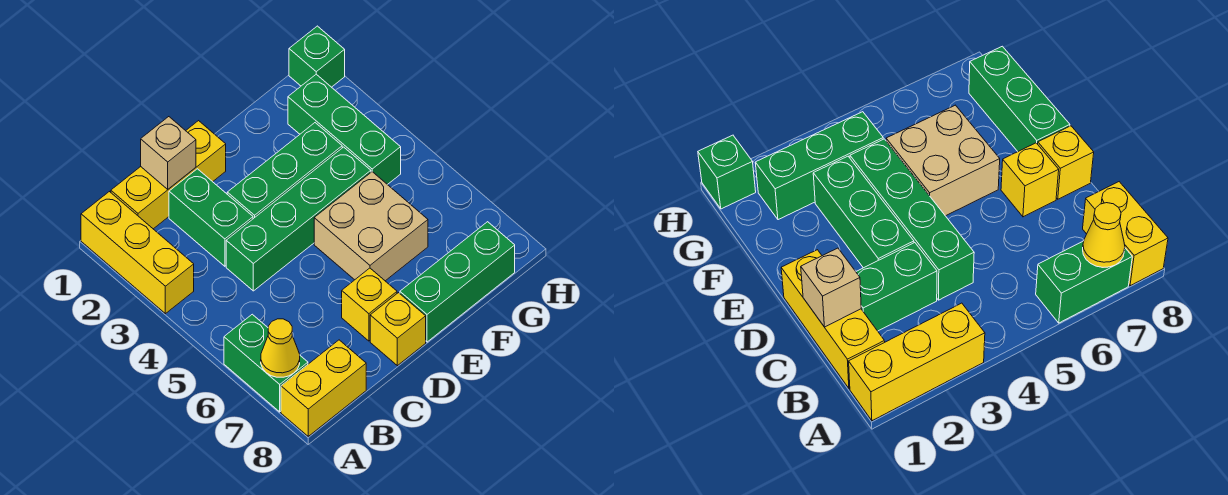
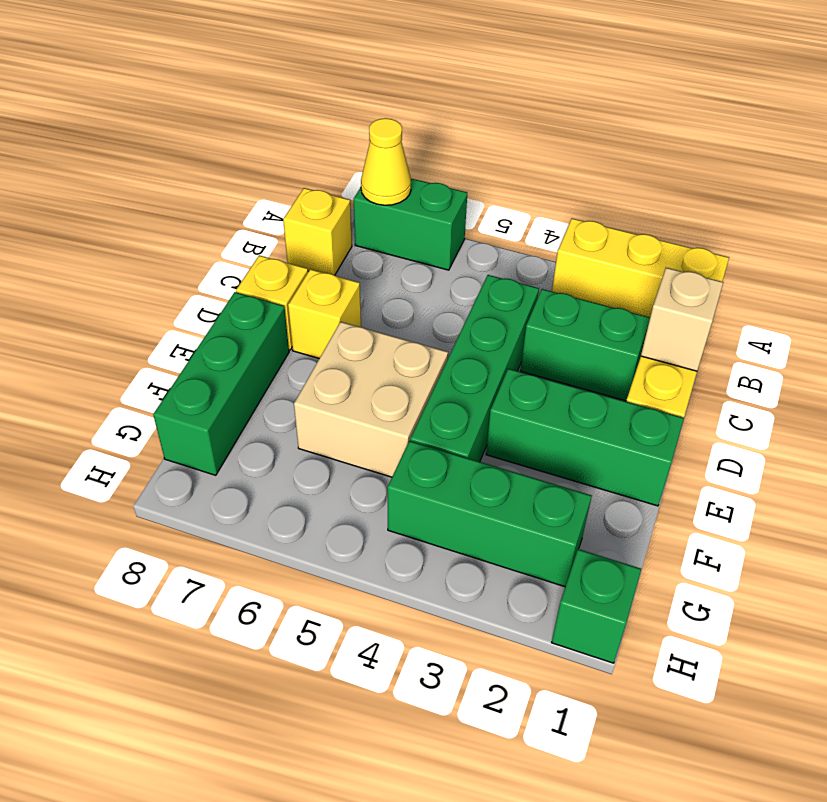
yellow brick A8:B8 level 1 -> yellow brick B8 level 1
green brick D3:F3 level 1 -> green brick E1:E3 level 1

